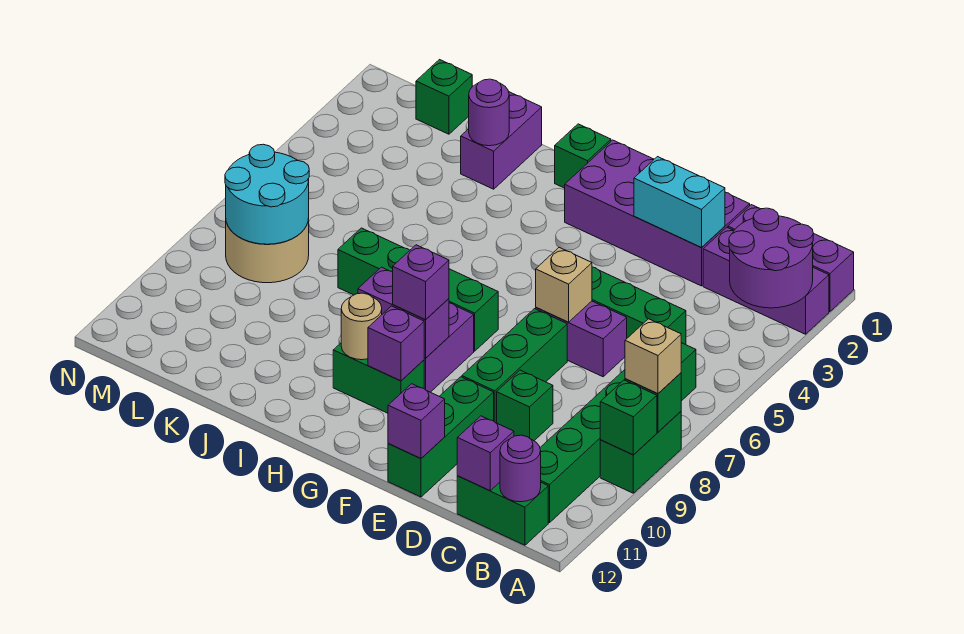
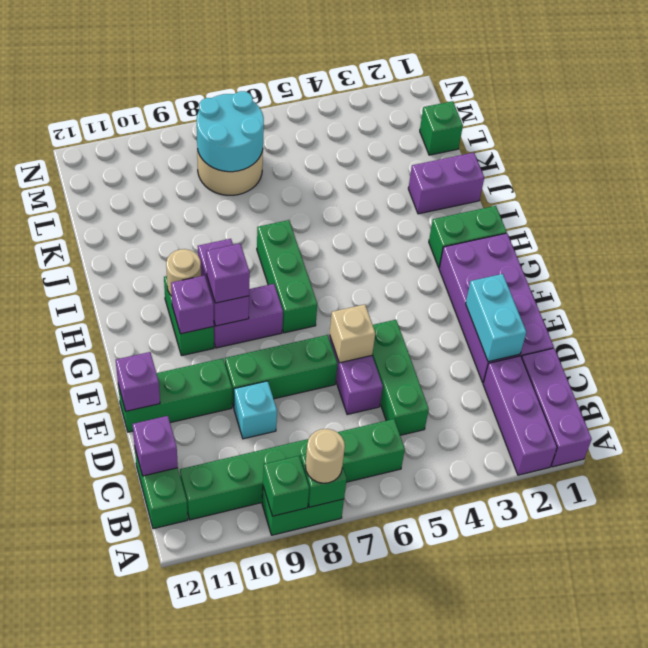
purple round brick A2:B3 level 2 -> none
tan brick A8 level 3 -> tan round brick A8 level 3
purple round brick B12 level 2 -> none
green brick D9 level 1 -> cyan brick D9 level 1
green brick G7:J7 level 1 -> green brick G7:I7 level 1
green brick H1 level 1 -> green brick H1:H2 level 1
purple round brick J2 level 2 -> none

